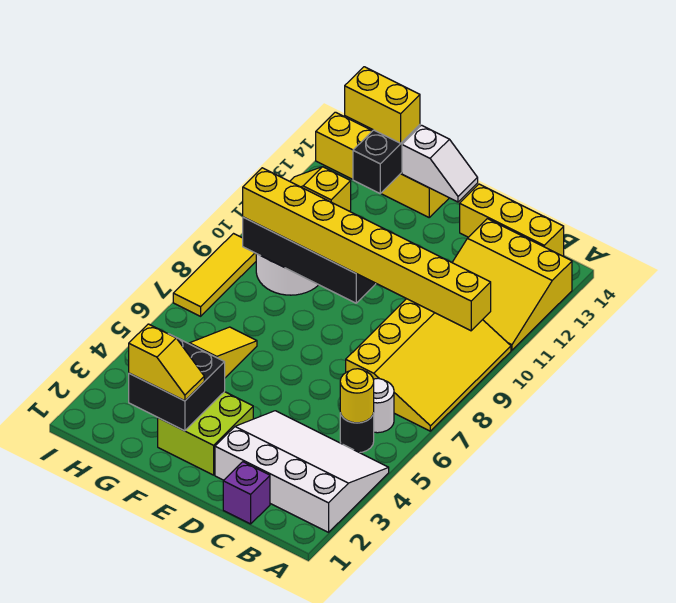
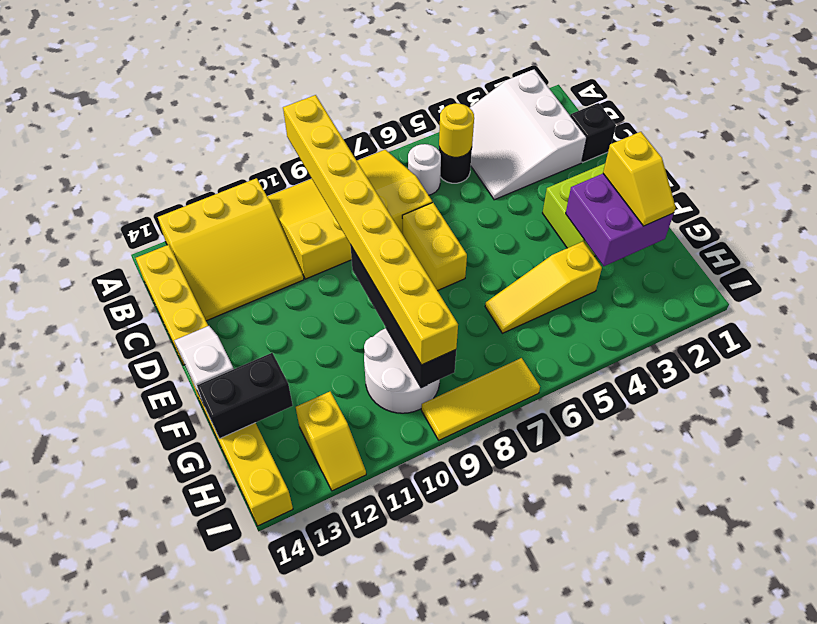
white slope A2:D4 level 1 top 2 -> white slope A2:C4 level 1 top 2
yellow slope A11:C13 level 1 top 13 -> yellow slope A11:C13 level 1 top A
purple brick C1 level 1 -> black brick C1 level 1
black brick F2:G3 level 2 -> purple brick F2:G3 level 2
yellow slope F2:G2 level 3 top G -> yellow slope F2:G2 level 3 top F
yellow brick G14:H14 level 3 -> yellow brick D7:E7 level 1

